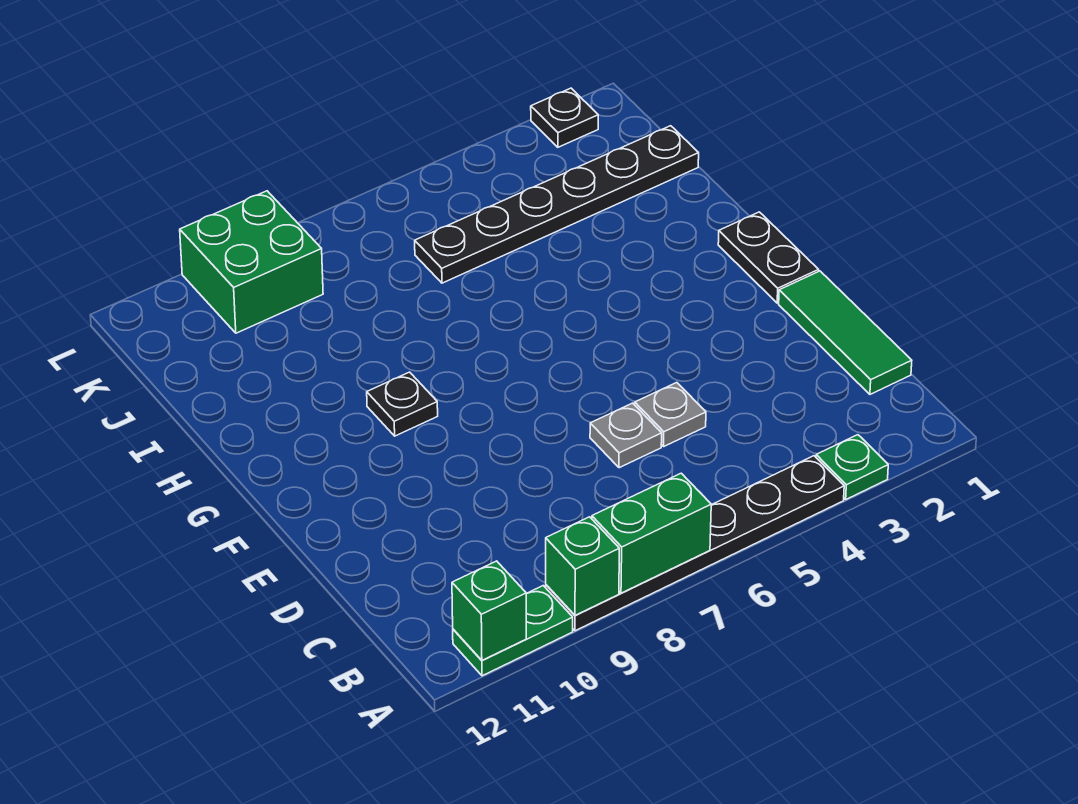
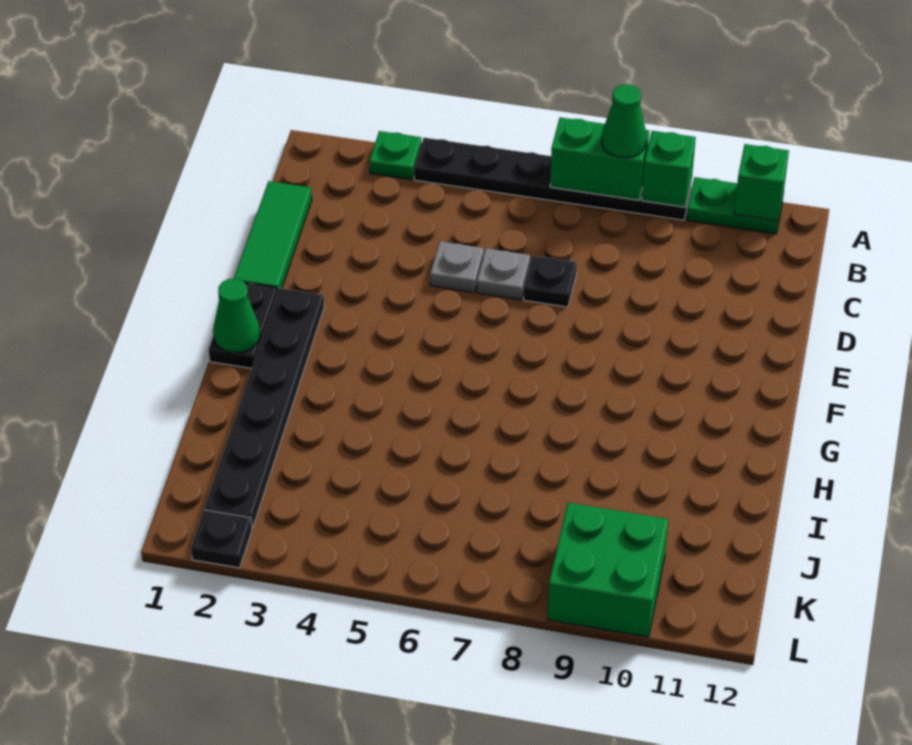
none -> green cone A8 level 3
none -> green cone G1 level 2
black plate G9 level 1 -> black plate D7 level 1
black plate J1:J6 level 1 -> black plate F2:K2 level 1

